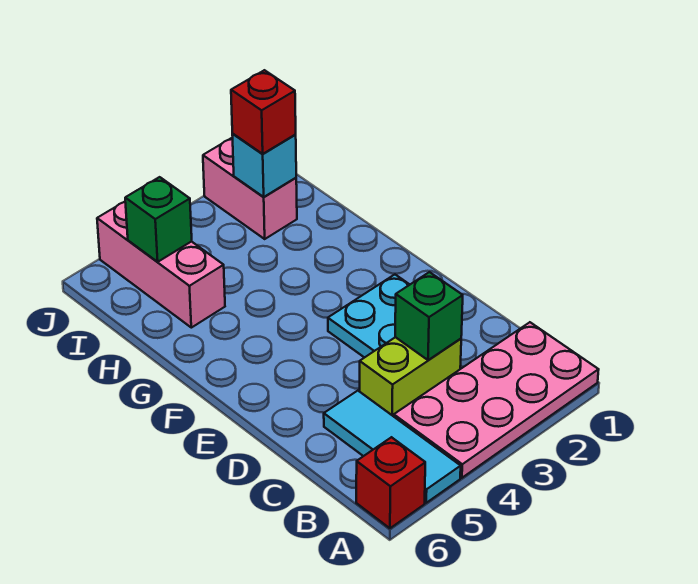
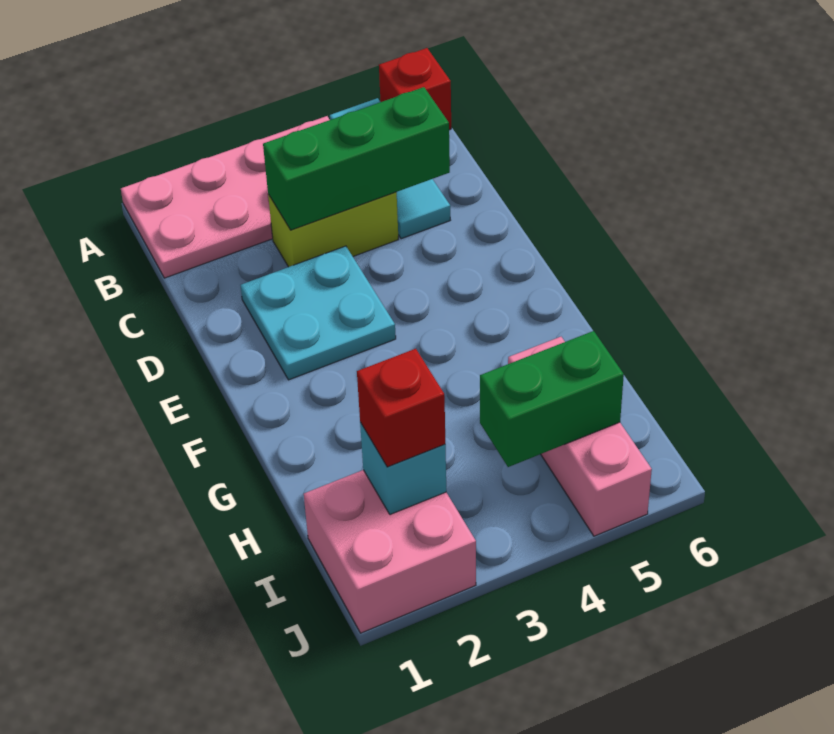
green brick C3 level 2 -> green brick C3:C5 level 2
pink brick I2:J2 level 1 -> pink brick I1:J2 level 1
green brick I5 level 2 -> green brick I4:I5 level 2

